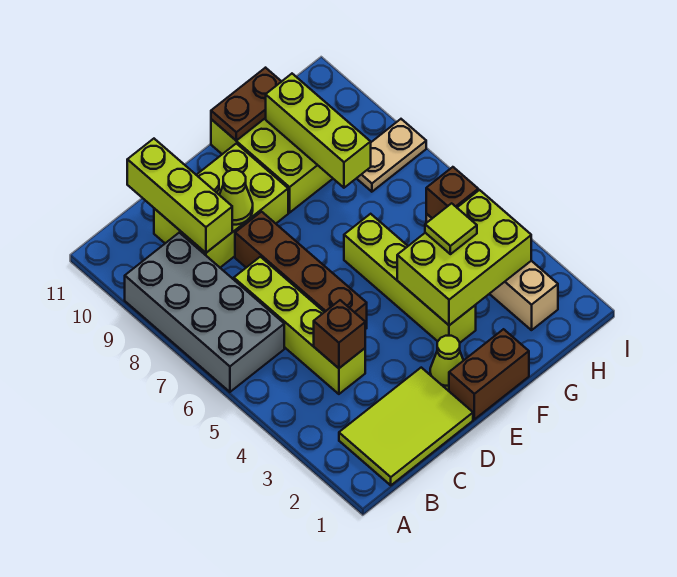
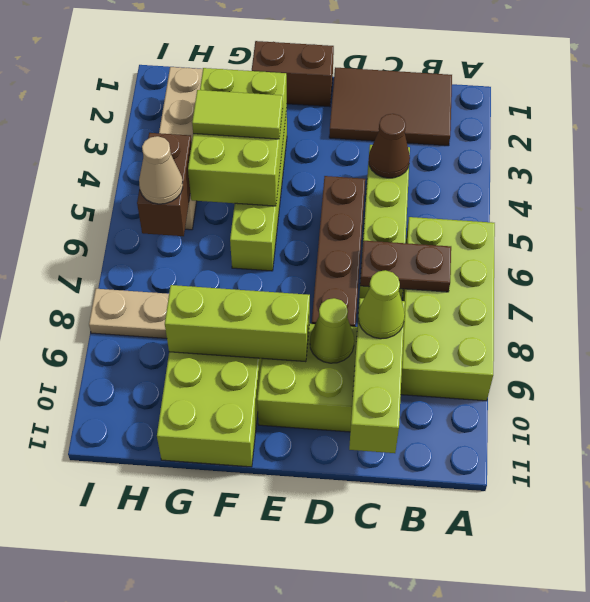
grey brick A6:B9 level 1 -> lime brick A6:B9 level 1
lime tile B1:D2 level 1 -> brown tile B1:D2 level 1
brown brick C4 level 2 -> brown cone C4 level 2
lime cone E2 level 1 -> lime cone C9 level 3
lime brick F3:H4 level 2 -> lime brick F3:G5 level 2
brown plate F11:G11 level 2 -> brown plate B7:C7 level 2
lime tile G4 level 3 -> lime tile F4:G4 level 3
lime brick G8:G10 level 2 -> lime brick E9:G9 level 2
brown brick H5 level 2 -> brown brick H5:H6 level 2
none -> tan cone H6 level 3

